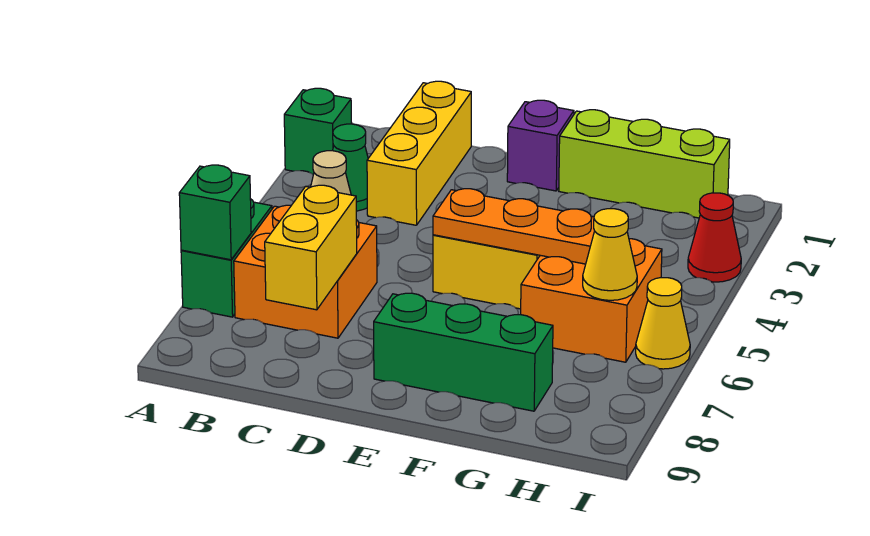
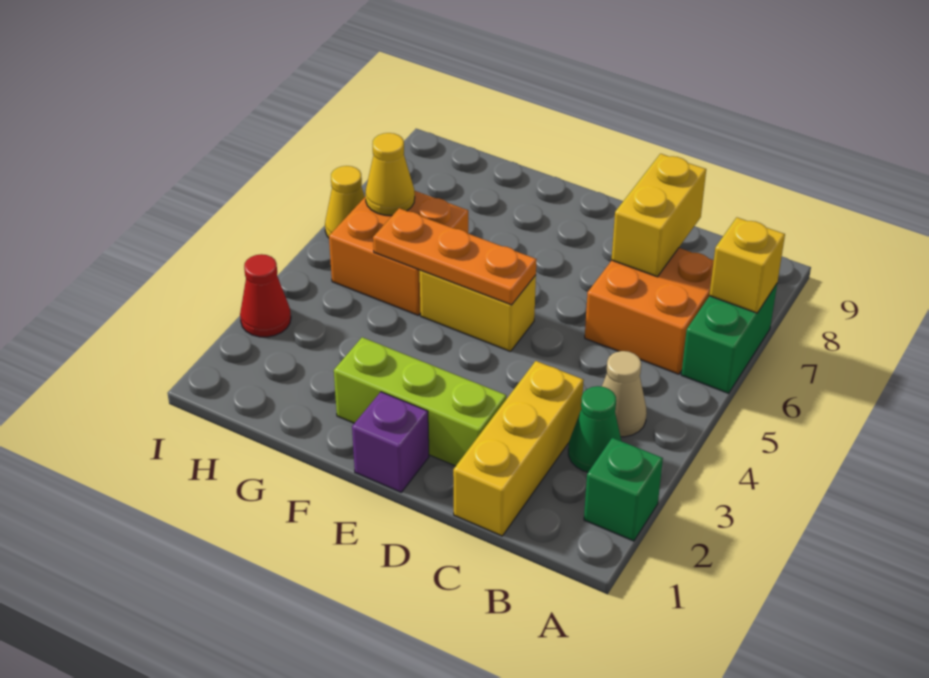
green brick A7 level 2 -> yellow brick A7 level 2
green brick E8:G8 level 1 -> none
lime brick F1:H1 level 1 -> lime brick D2:F2 level 1

